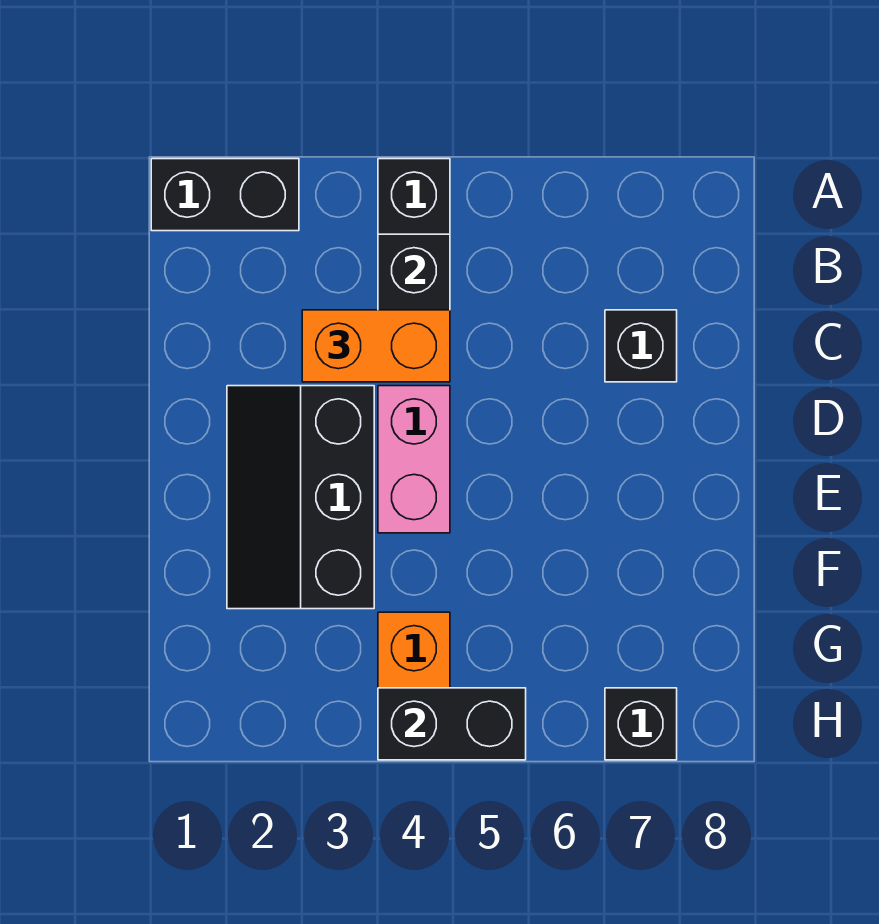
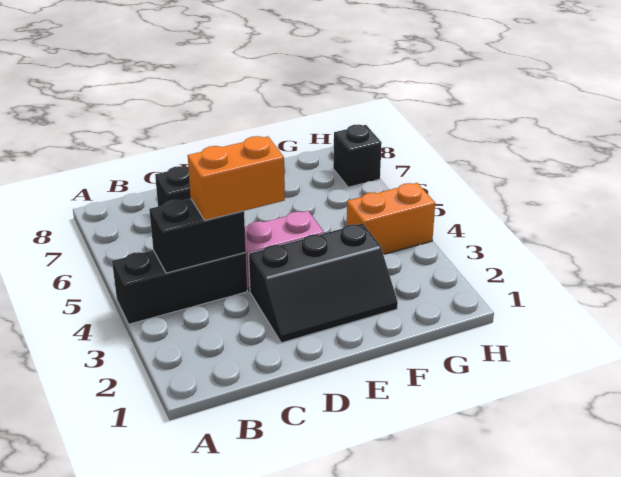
black brick A1:A2 level 1 -> none
orange brick C3:C4 level 3 -> orange brick C4:D4 level 3
black brick H4:H5 level 2 -> none

